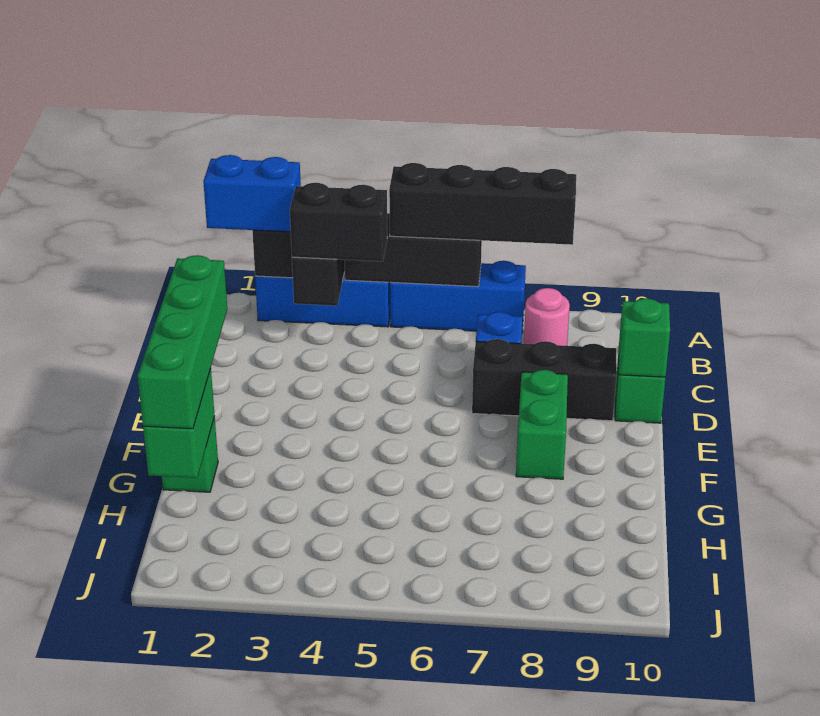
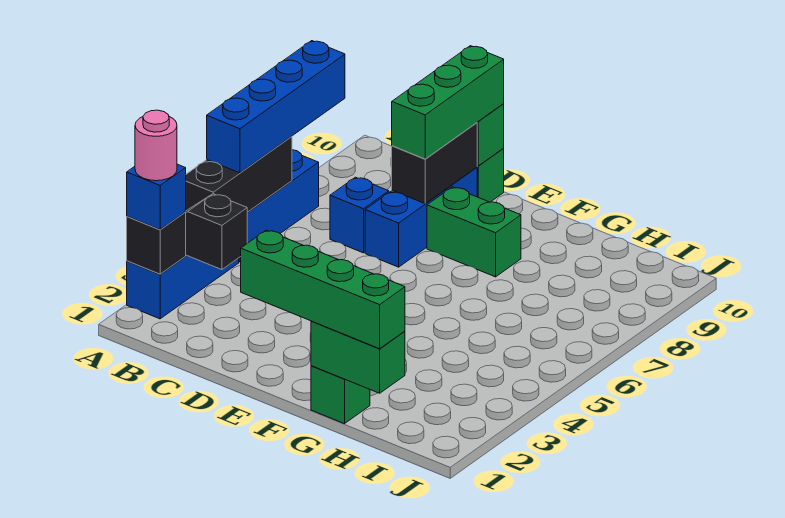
blue brick A1:A2 level 3 -> blue brick A2 level 3
black brick A5:A8 level 3 -> blue brick A5:A8 level 3
black brick B3:B4 level 3 -> black brick D8:D9 level 2
pink round brick B8 level 1 -> pink round brick A2 level 4
black brick D7:D9 level 1 -> blue brick D7:D9 level 1
none -> green brick D8:D10 level 3

